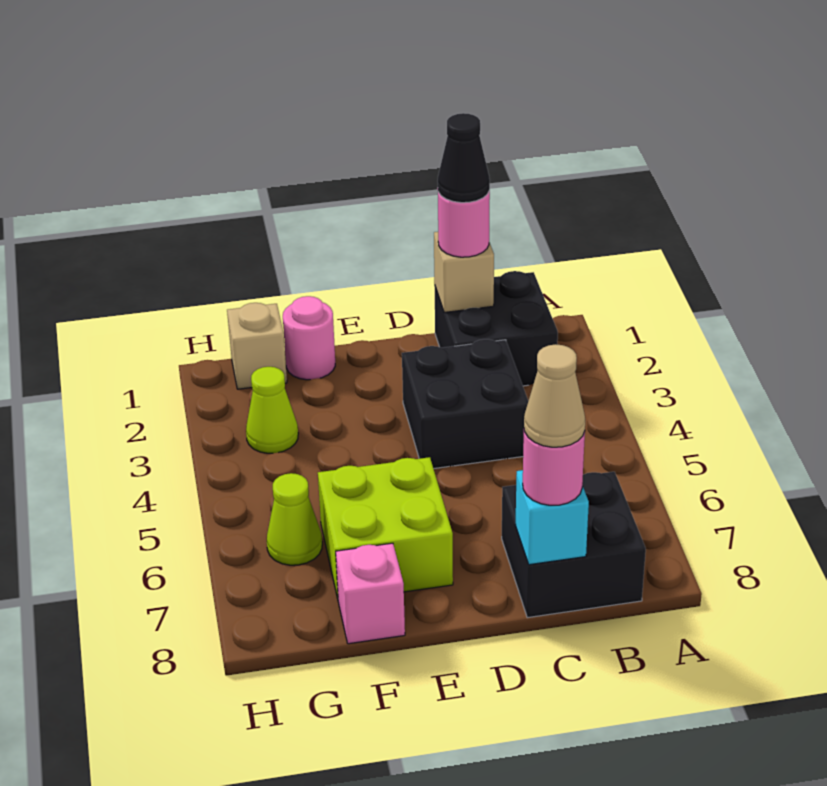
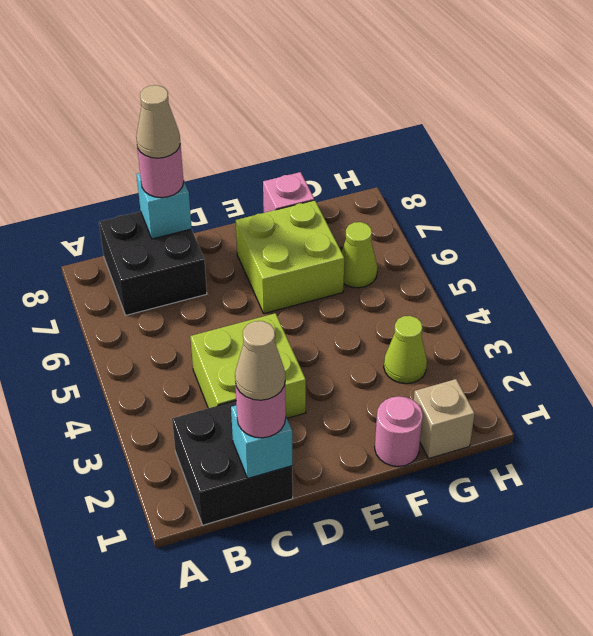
tan brick C1 level 2 -> cyan brick C1 level 2
black cone C1 level 4 -> tan cone C1 level 4
black brick C3:D4 level 1 -> lime brick C3:D4 level 1

